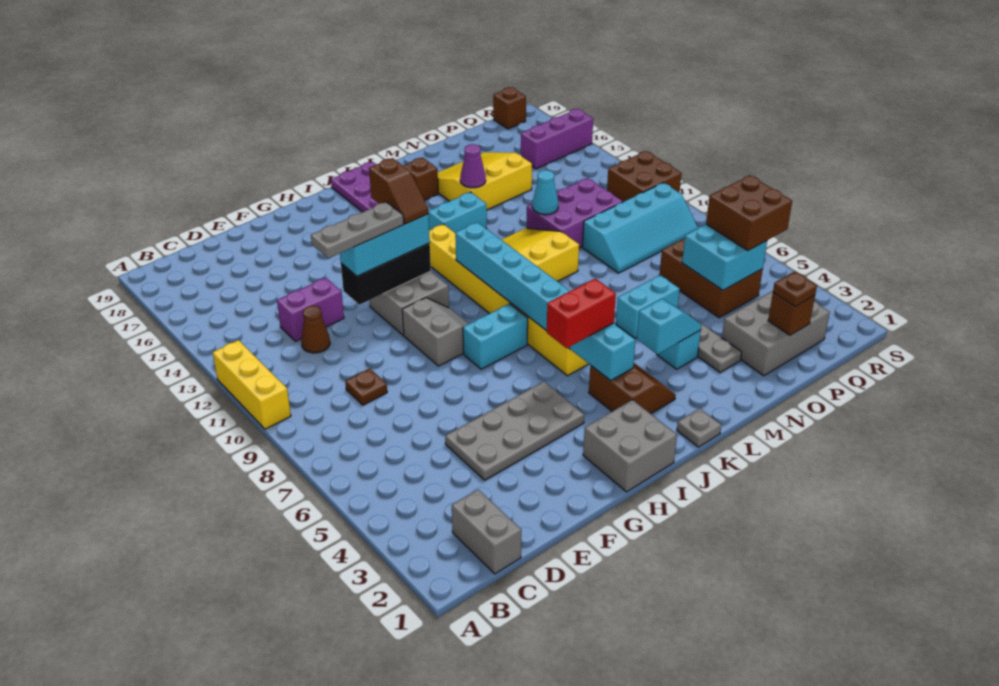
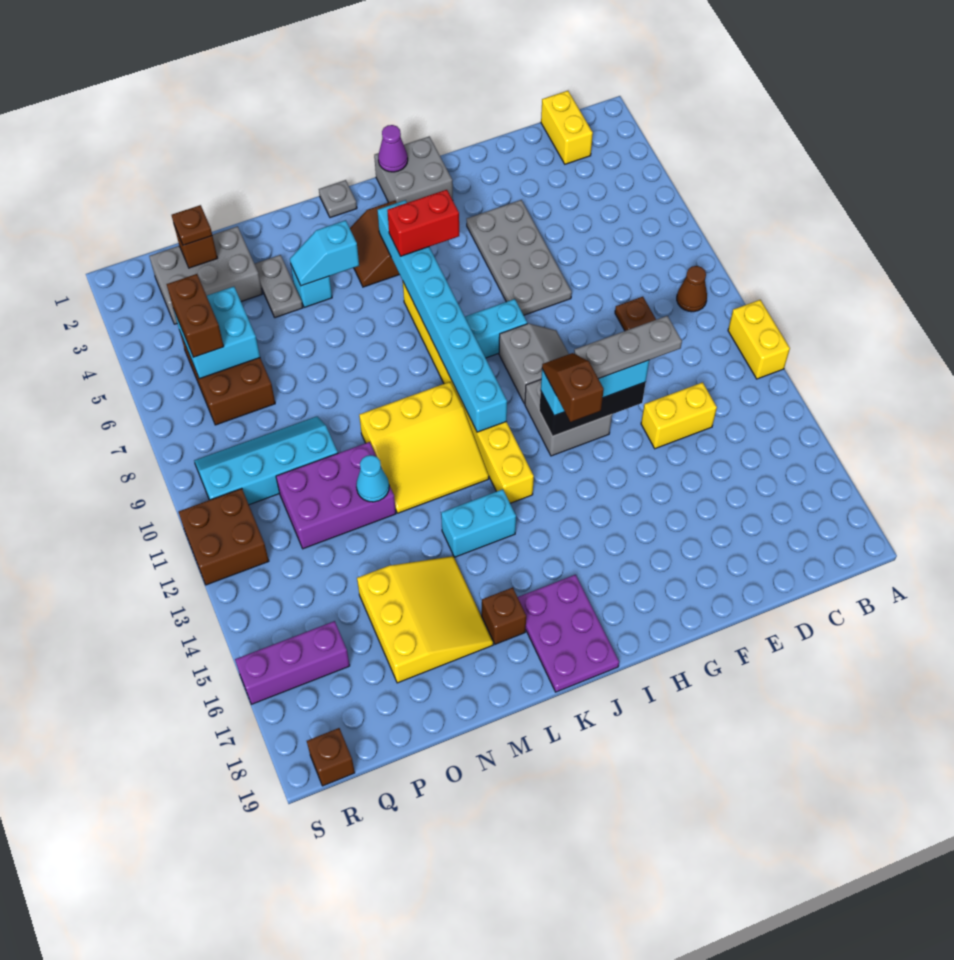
yellow brick A10:A12 level 1 -> yellow brick A11:A12 level 1
grey brick C1:C2 level 1 -> yellow brick C1:C2 level 1
brown cone D12 level 1 -> brown cone B9 level 1
purple brick D13:E13 level 1 -> yellow brick D13:E13 level 1
grey plate E4:H5 level 1 -> grey plate F4:G7 level 1
grey slope G9:H10 level 1 top G -> grey slope G9:H10 level 1 top H
cyan brick M6:N6 level 1 -> none
yellow slope M15:O17 level 1 top 15 -> yellow slope M15:O17 level 1 top O
purple cone M15 level 2 -> purple cone I1 level 2
brown brick Q5:R6 level 3 -> brown brick Q5:Q6 level 3

